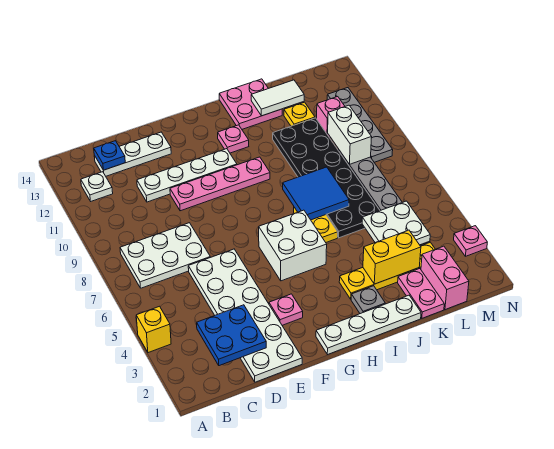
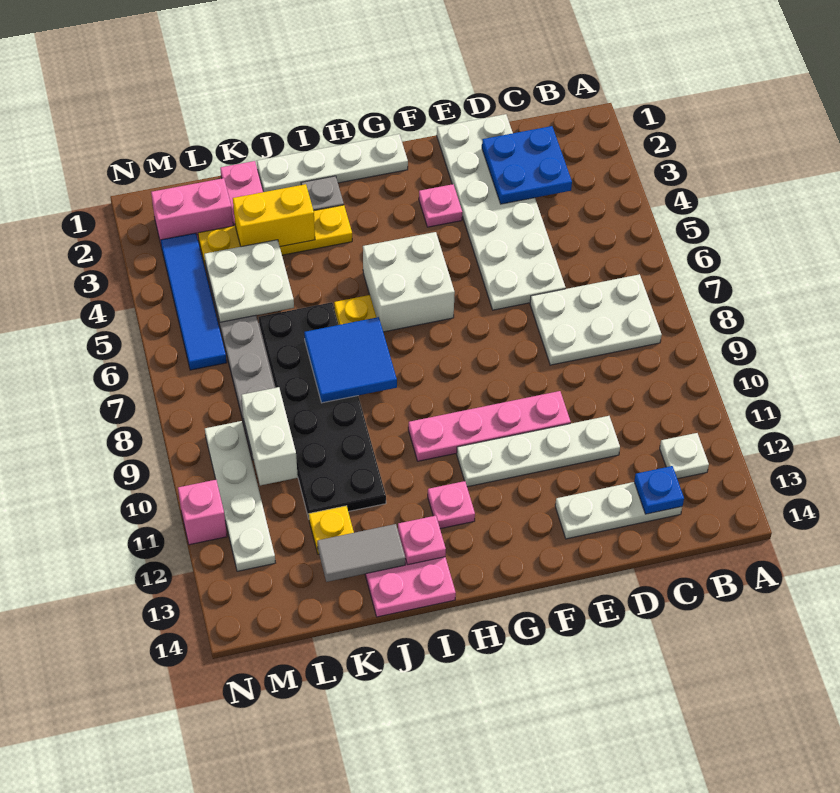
yellow brick A4 level 1 -> none
white tile J13:K13 level 2 -> grey tile J13:K13 level 2
pink brick L1:L2 level 1 -> pink brick L2:M2 level 1
pink brick L11 level 1 -> pink brick N11 level 1
none -> blue tile M3:M6 level 1
grey plate M9:M12 level 1 -> white plate M9:M12 level 1
pink plate N3 level 1 -> pink plate I13 level 2

